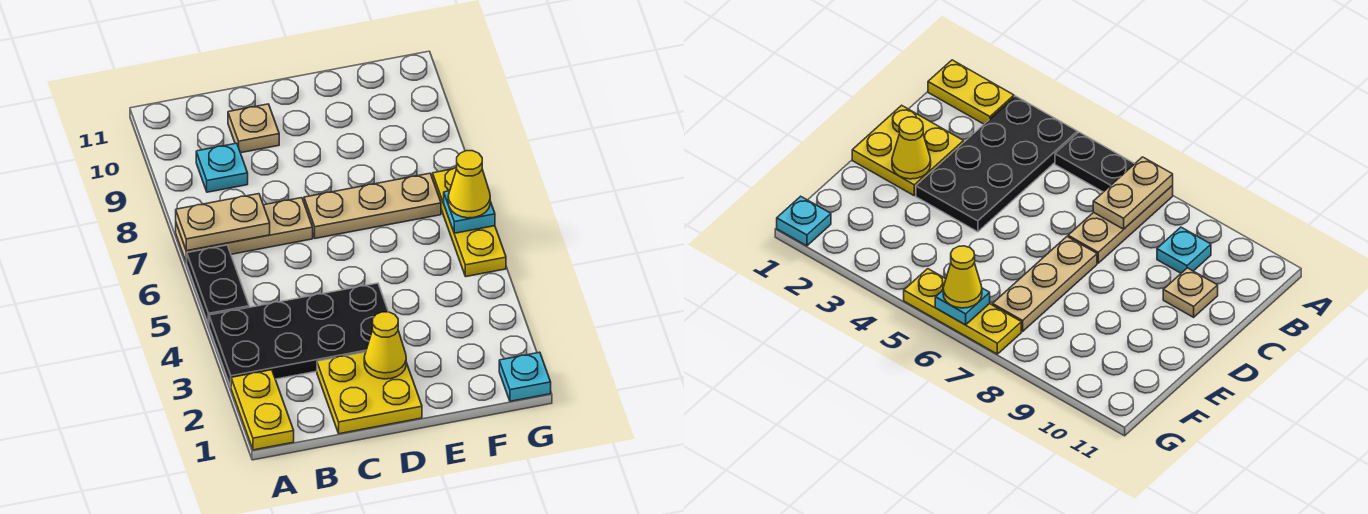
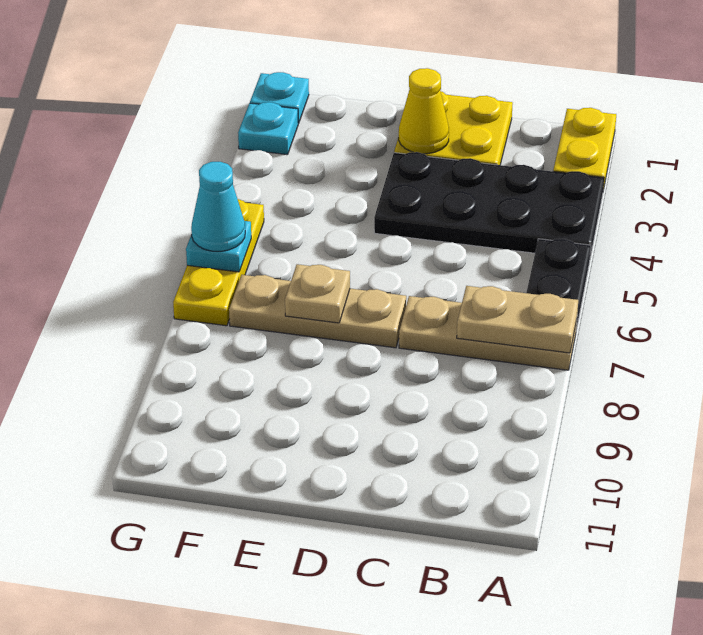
cyan plate B9 level 1 -> cyan plate G2 level 1
tan plate C10 level 1 -> tan plate E7 level 2
yellow cone G6 level 3 -> cyan cone G6 level 3

